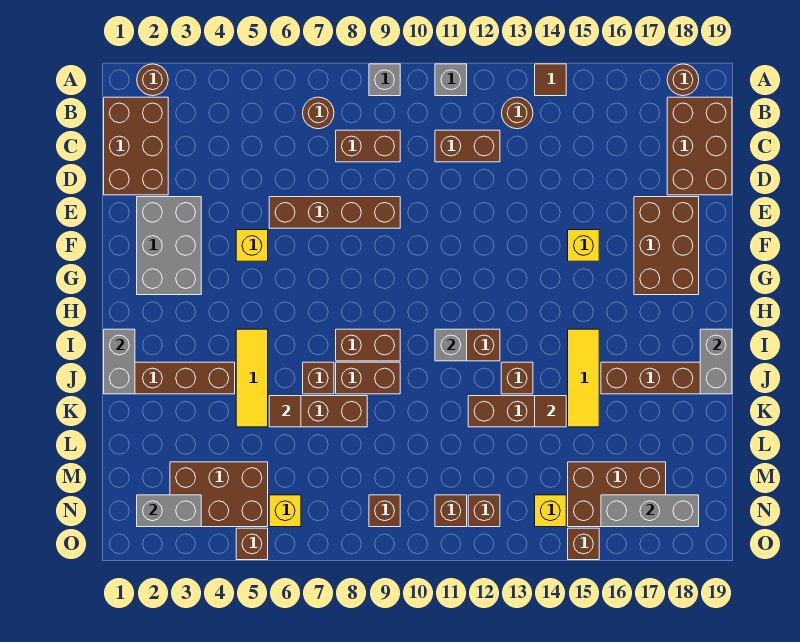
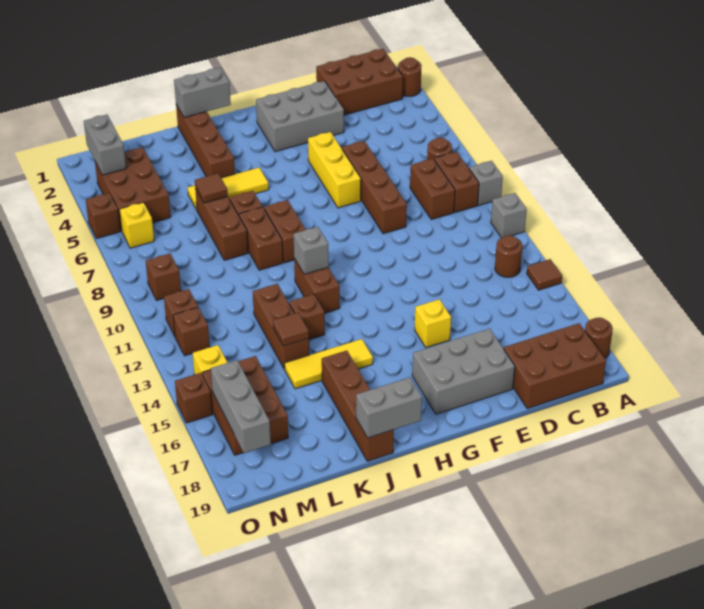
brown brick C11:C12 level 1 -> brown brick B8:B9 level 1
brown brick E17:G18 level 1 -> grey brick E17:G18 level 1
yellow brick F5 level 1 -> yellow brick F5:F7 level 1

